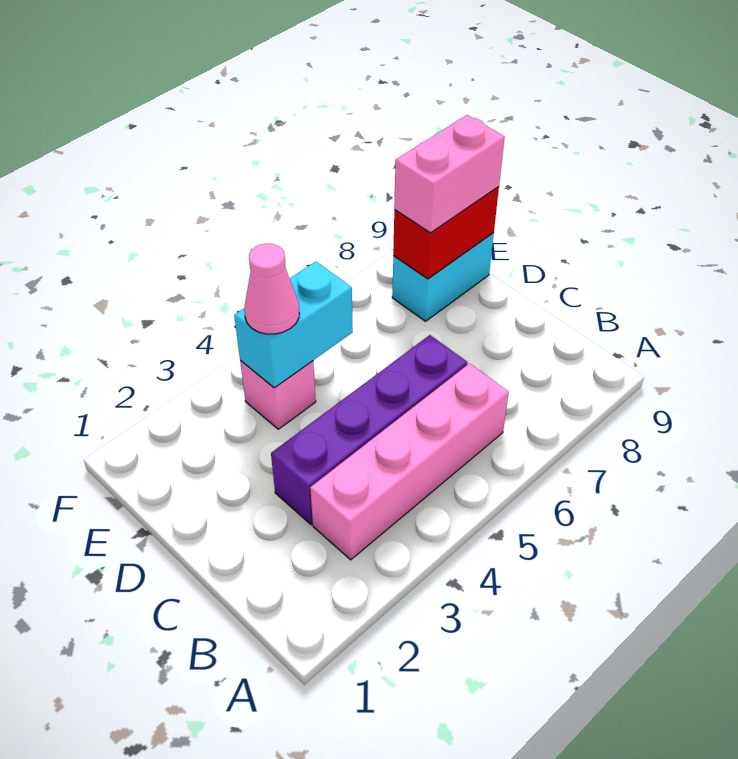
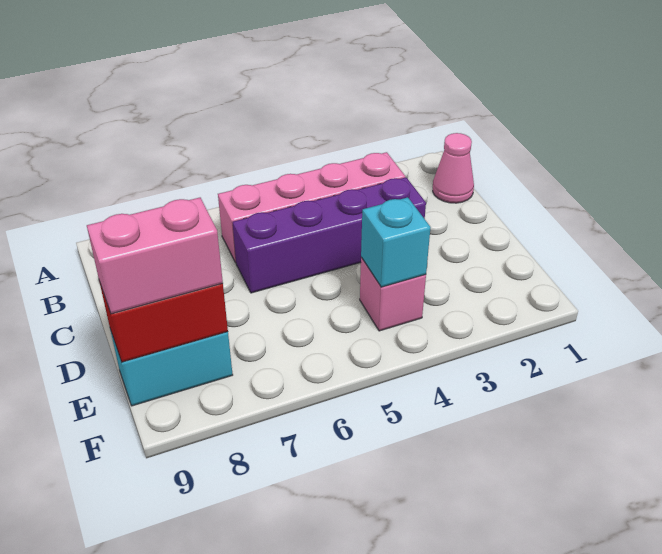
cyan brick E4:E5 level 2 -> cyan brick E4 level 2
pink cone E4 level 3 -> pink cone B1 level 1

